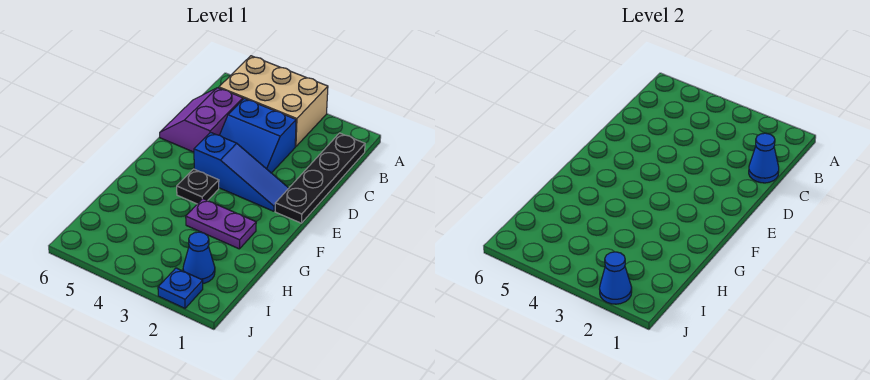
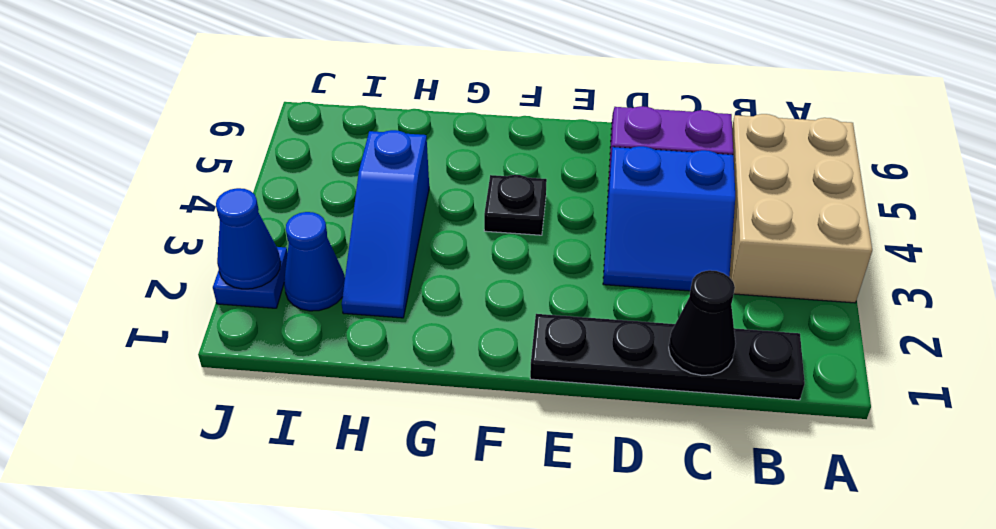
blue cone C1 level 2 -> black cone C1 level 2
blue slope C3:D4 level 1 top C -> blue slope C3:D4 level 1 top 4
blue slope E2:E4 level 1 top 4 -> blue slope H2:H4 level 1 top 4
purple plate G2:G3 level 1 -> none

